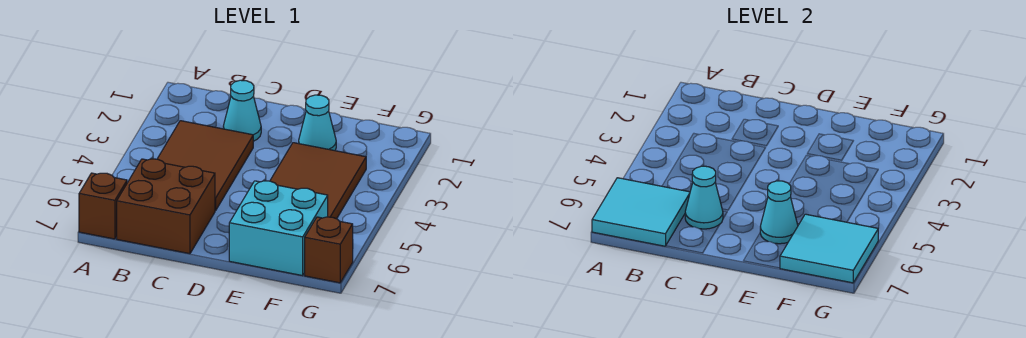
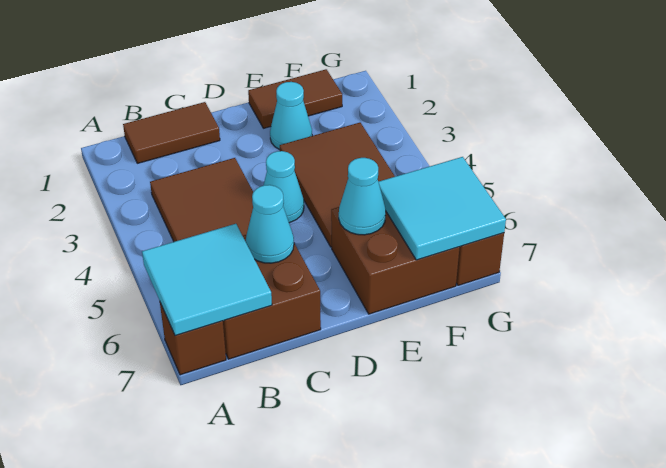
none -> brown tile B1:C1 level 1
cyan cone C2 level 1 -> cyan cone D4 level 1
none -> brown tile E1:F1 level 1
cyan brick E6:F7 level 1 -> brown brick E6:F7 level 1

